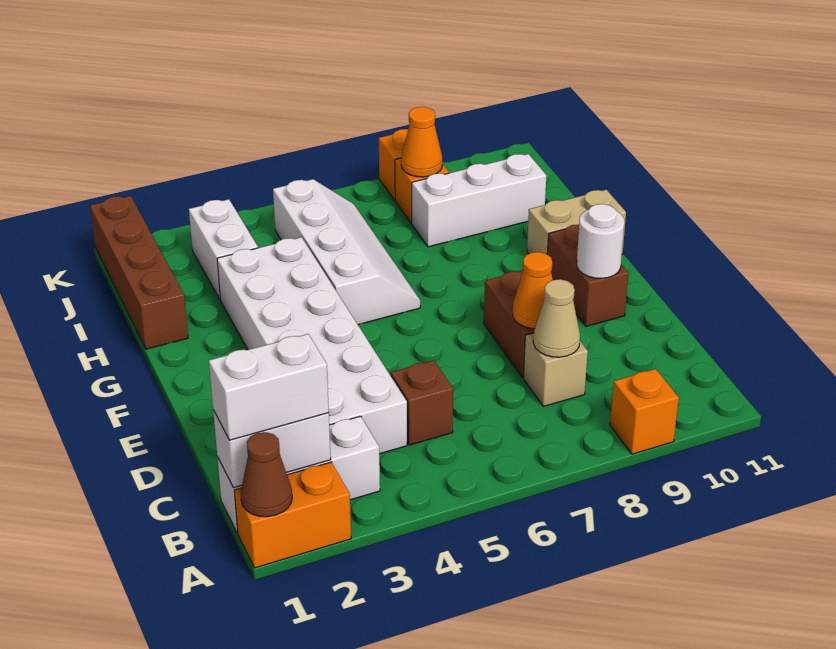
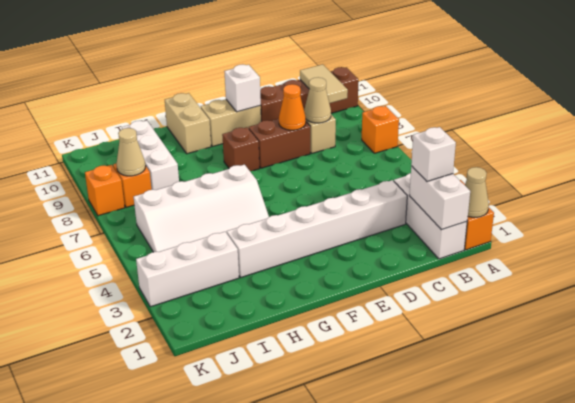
brown cone A1 level 2 -> tan cone A1 level 2
orange brick A9 level 1 -> orange brick A7 level 1
white brick B1:B2 level 3 -> white brick B2 level 3
none -> tan tile B9:B10 level 2
white brick C3:H4 level 1 -> white brick C3:H3 level 1
brown brick C5 level 1 -> brown brick F8 level 1
brown brick E10:F10 level 1 -> tan brick E10:F10 level 1
white round brick E10 level 2 -> white brick E10 level 2
white slope G5:J6 level 1 top 5 -> white slope G5:J6 level 1 top 6
brown brick H1:K1 level 1 -> brown brick A10:D10 level 1
white brick I3:J3 level 1 -> white brick I3:K3 level 1
orange cone J8 level 2 -> tan cone J8 level 2

